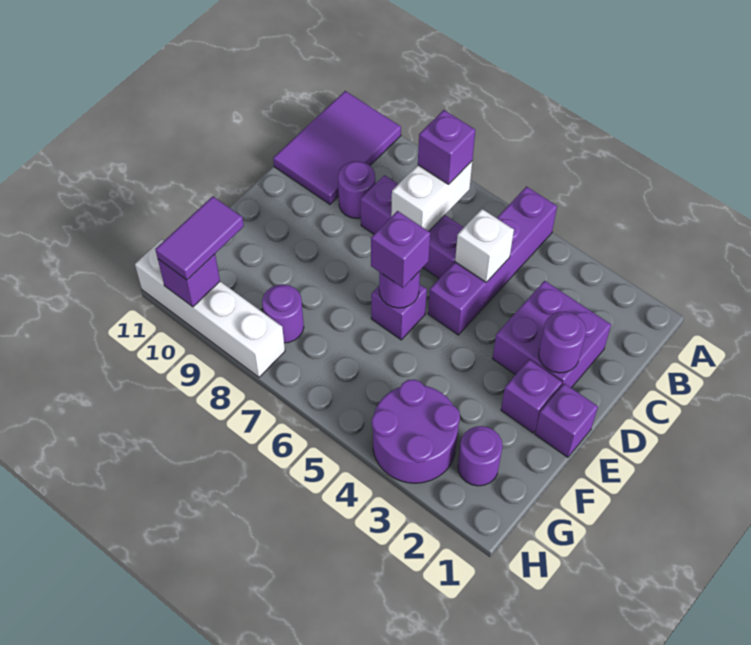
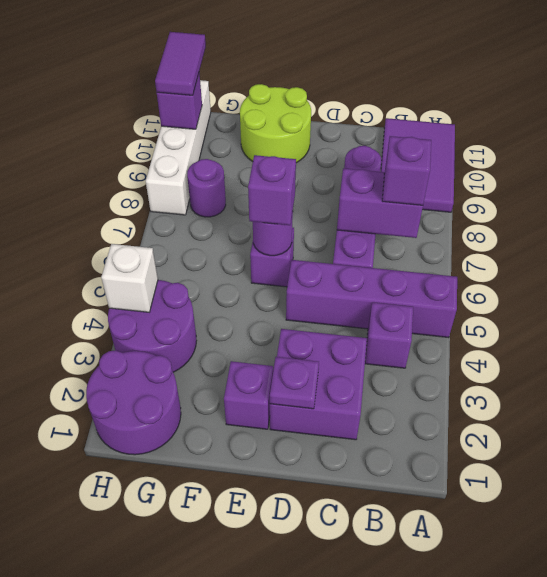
purple tile A10:C11 level 1 -> purple tile A9:B11 level 1
white brick B7:C7 level 2 -> purple brick B7:C7 level 2
white brick C5 level 2 -> white brick H4 level 2
purple round brick D2 level 2 -> purple plate D2 level 2
purple brick E1 level 1 -> purple brick B4 level 1
none -> lime round brick E10:F11 level 1
purple round brick G2 level 1 -> purple round brick G1:H2 level 1
purple tile G10:H10 level 3 -> purple tile H10:H11 level 3

